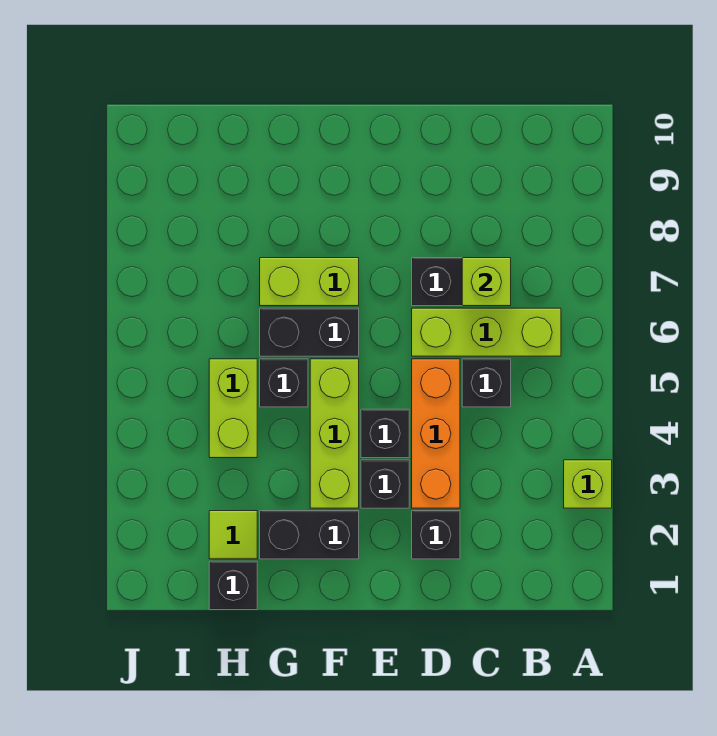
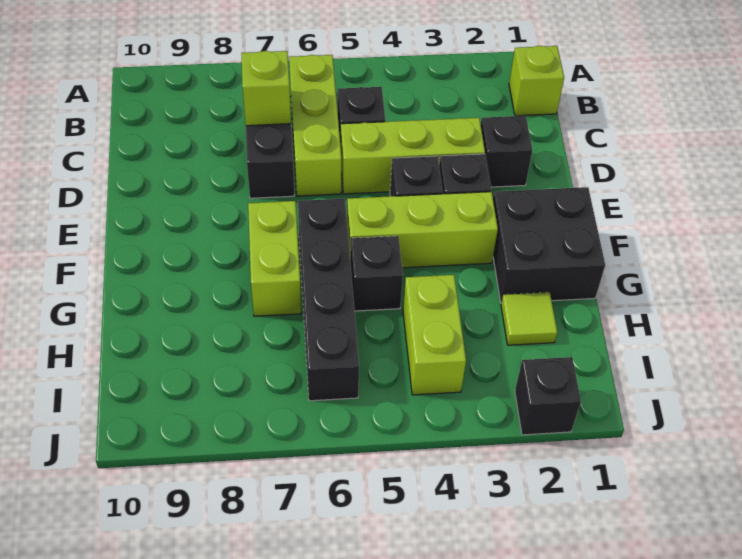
lime brick A3 level 1 -> lime brick B1 level 1
orange brick D3:D5 level 1 -> lime brick D3:D5 level 1
black brick F2:G2 level 1 -> black brick F1:G2 level 1
black brick F6:G6 level 1 -> black brick F6:I6 level 1
black brick H1 level 1 -> black brick J2 level 1
lime brick H4:H5 level 1 -> lime brick H4:I4 level 1

